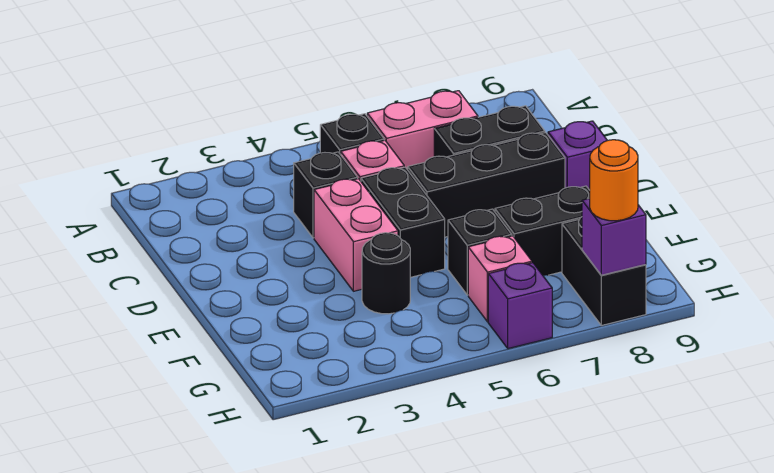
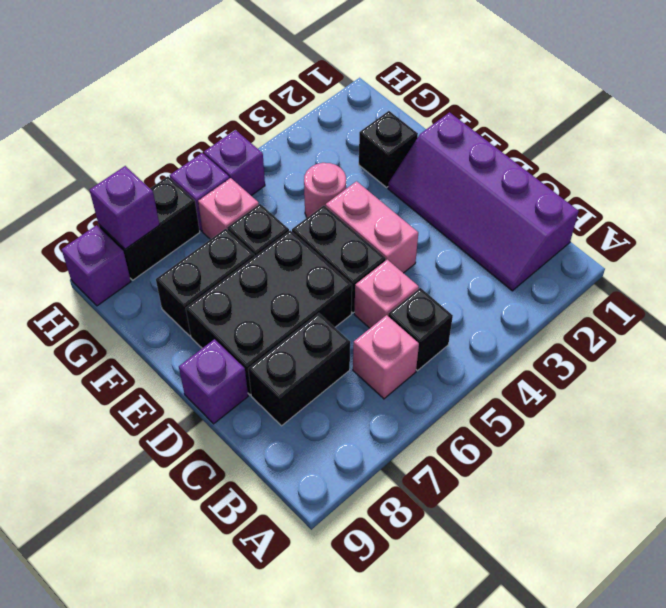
none -> purple slope B1:E2 level 1 top 1
pink brick B6:B7 level 1 -> pink brick B6 level 1
black brick C4 level 1 -> black brick F2 level 1
black brick D6:D8 level 1 -> black brick D6:E8 level 1
black round brick F4 level 1 -> pink round brick F4 level 1
black brick G8:H8 level 1 -> black brick H7:H8 level 1
none -> purple brick H5 level 1
orange round brick H8 level 3 -> none
none -> purple brick H9 level 1

